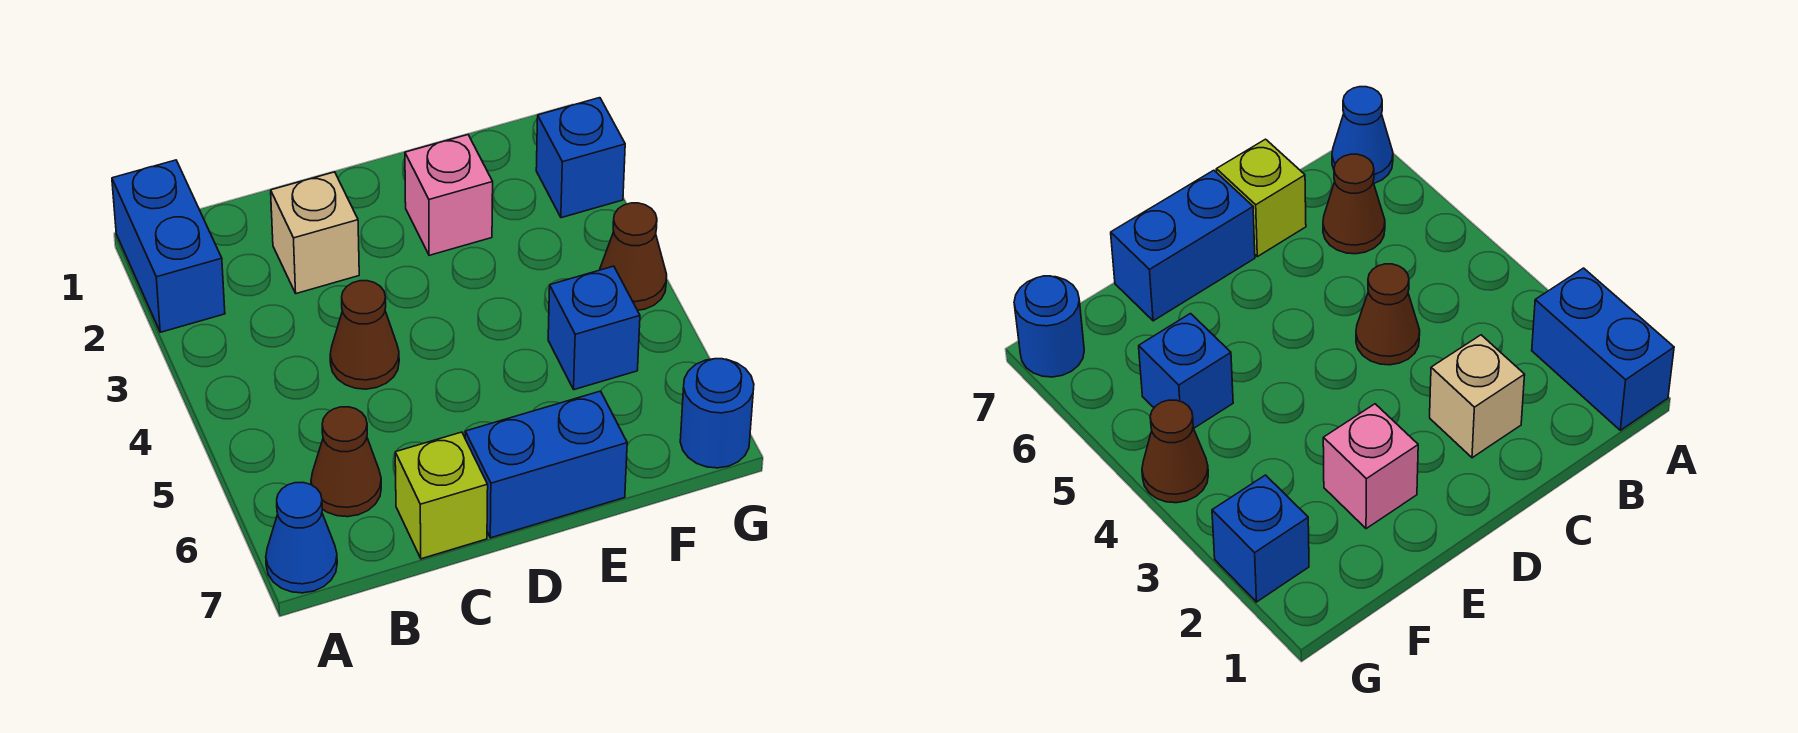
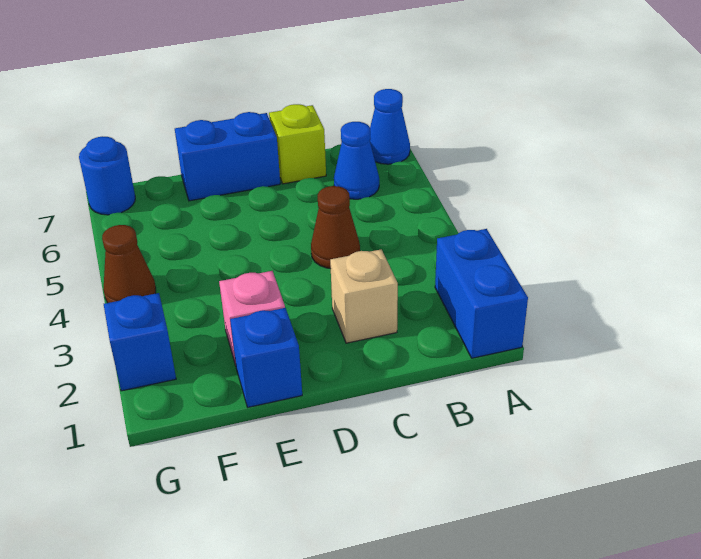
brown cone B6 level 1 -> blue cone B6 level 1
blue brick F5 level 1 -> blue brick E1 level 1

